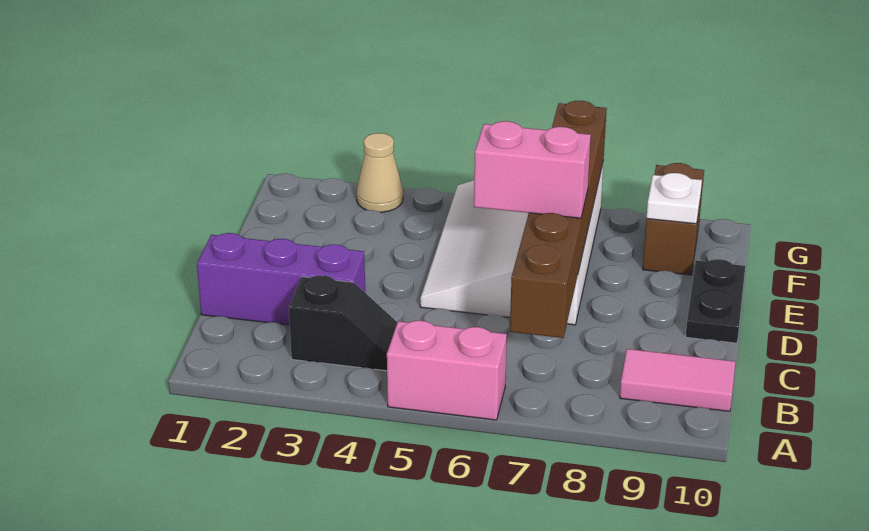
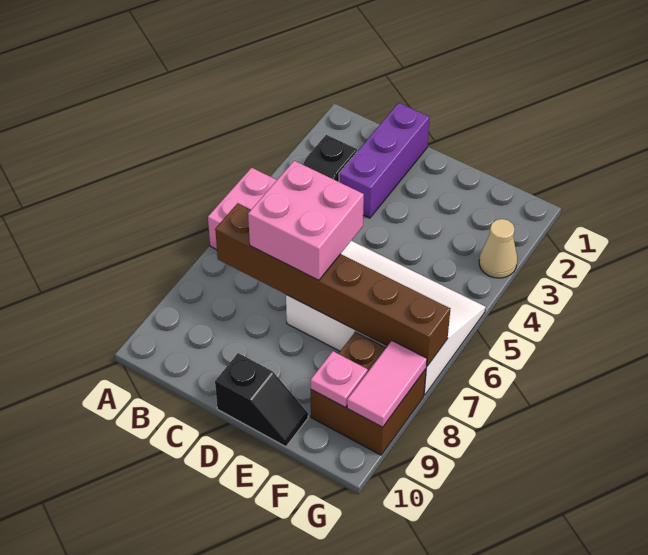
pink tile B9:B10 level 1 -> pink tile G8:G9 level 2
pink brick D6:D7 level 3 -> pink brick C6:D7 level 3
black plate D10:E10 level 1 -> black slope D10:E10 level 1 top D
brown brick F9:G9 level 1 -> brown brick F8:G9 level 1
white plate F9 level 2 -> pink plate F9 level 2

